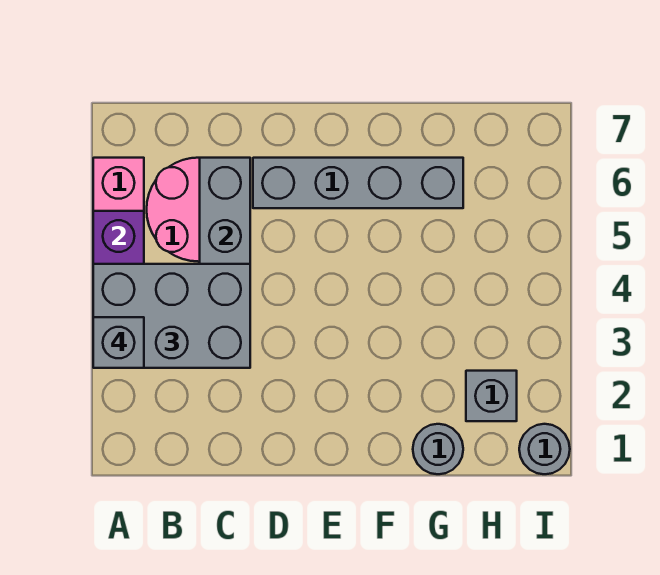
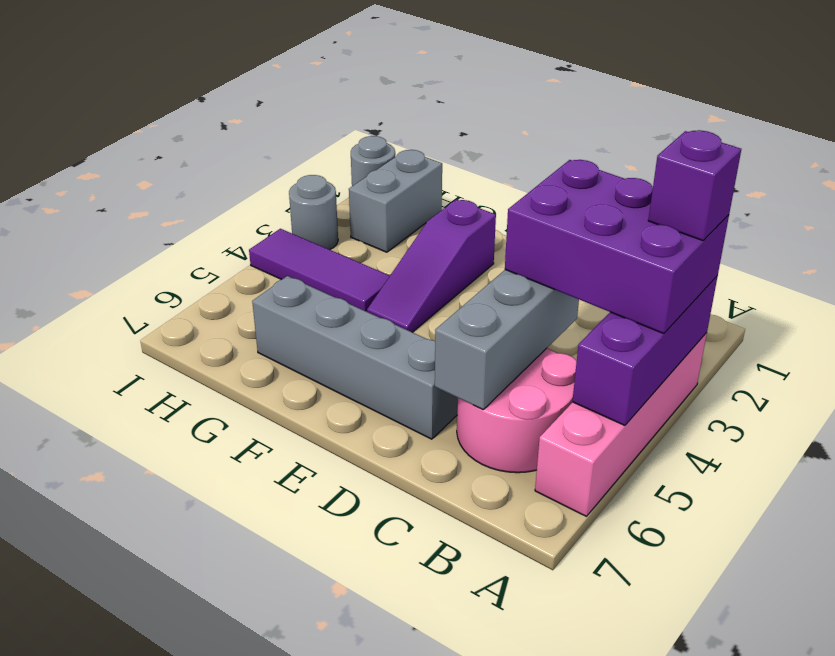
grey brick A3:C4 level 3 -> purple brick A3:C4 level 3
grey brick A3 level 4 -> purple brick A3 level 4
none -> purple slope F2:F4 level 1 top 2
grey round brick G1 level 1 -> grey round brick I3 level 1
none -> purple tile G4:I4 level 1
grey brick H2 level 1 -> grey brick H1:H2 level 1

